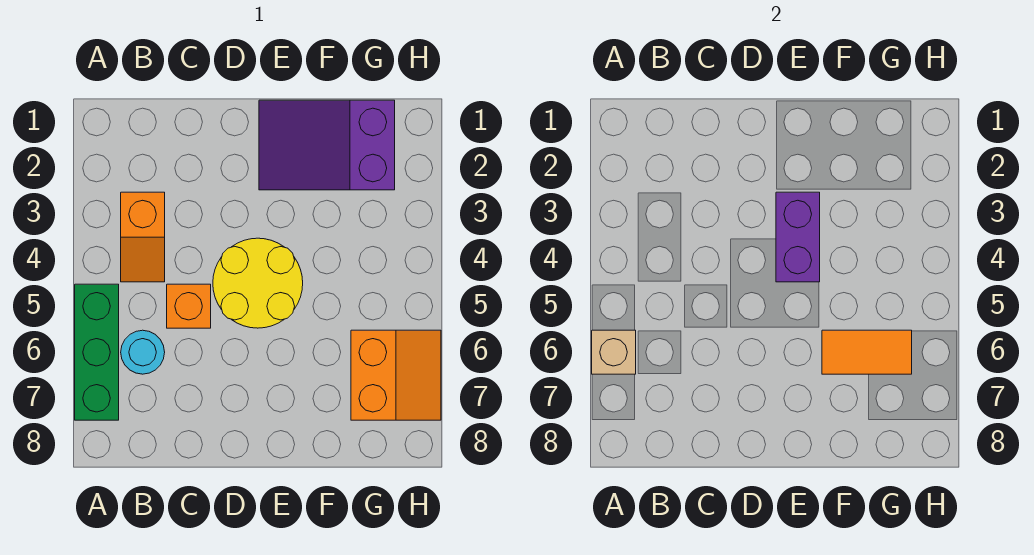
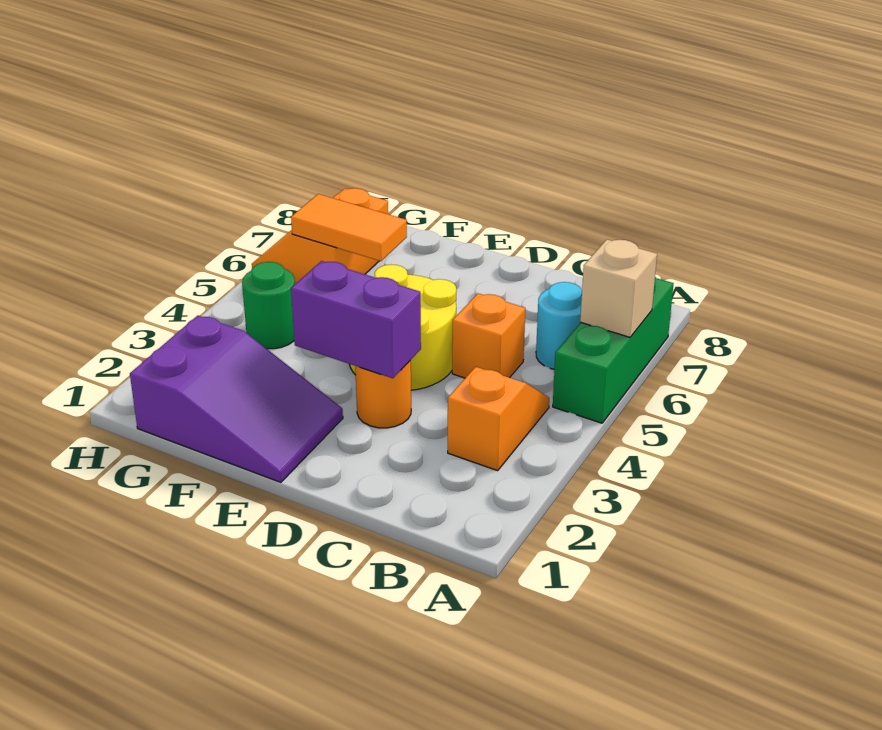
none -> orange round brick D3 level 1
purple brick E3:E4 level 2 -> purple brick D3:E3 level 2
none -> green round brick G4 level 1

